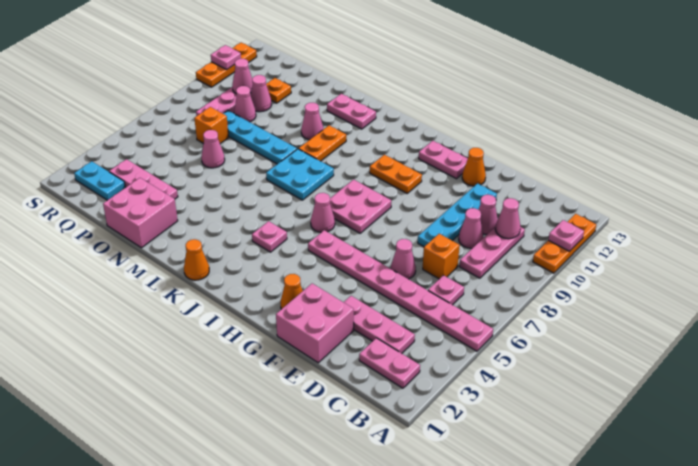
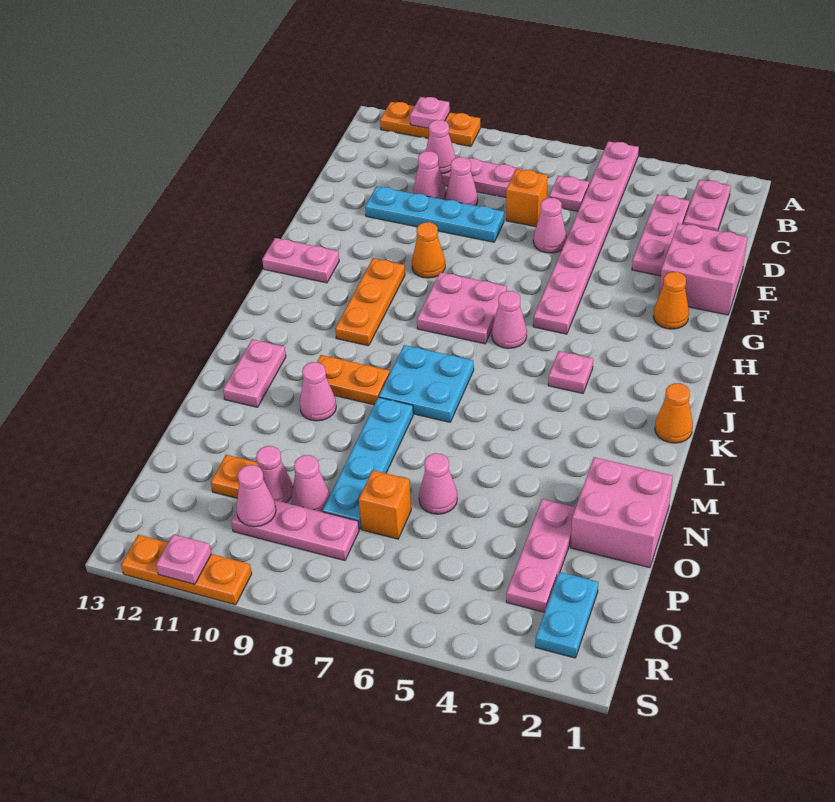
orange cone F12 level 1 -> orange cone G9 level 1
pink plate G12:H12 level 1 -> pink plate H12:H13 level 1
orange plate H10:I10 level 1 -> orange plate H10:J10 level 1

